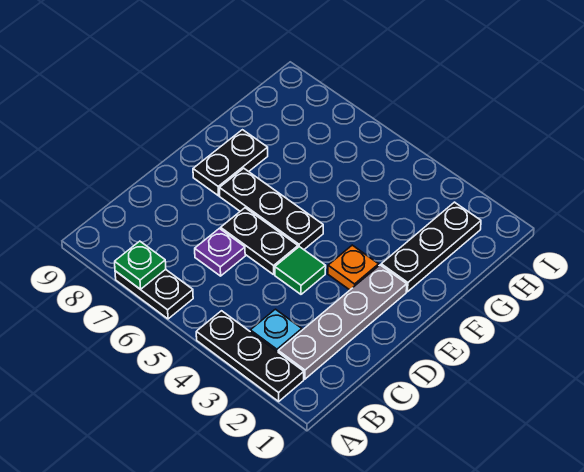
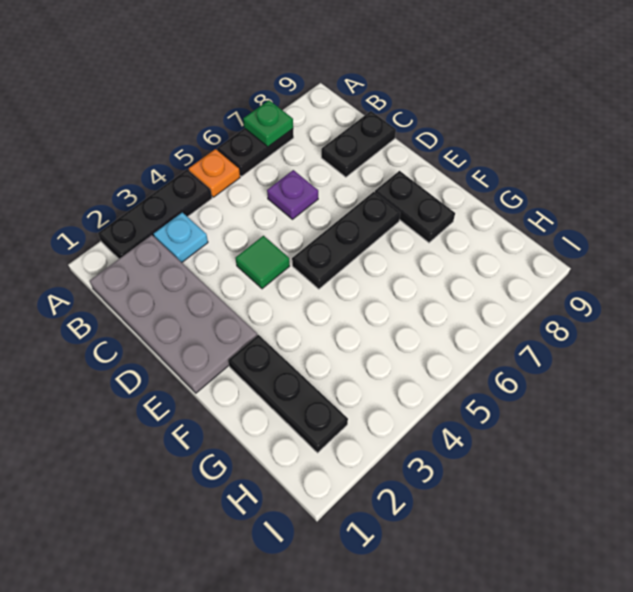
grey plate B2:E2 level 1 -> grey plate B1:E2 level 1
black plate D5:D6 level 1 -> black plate C8:C9 level 1
orange plate E3 level 1 -> orange plate A5 level 1

